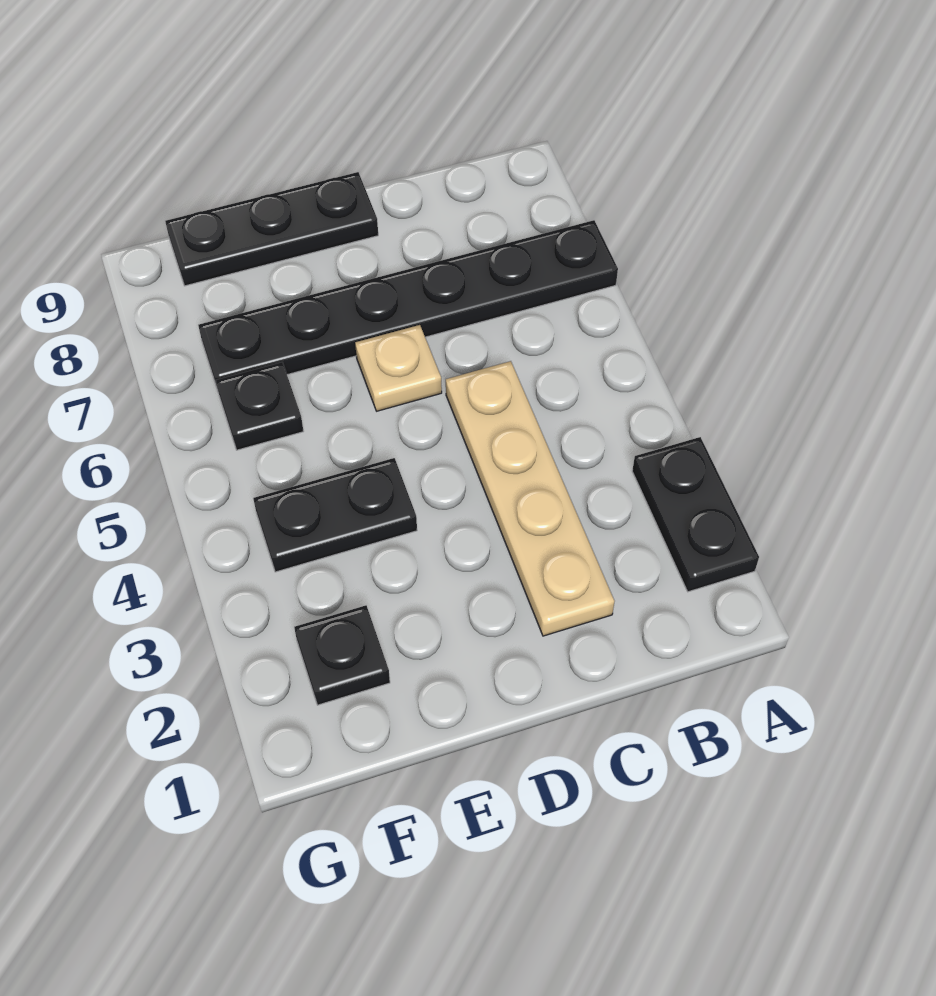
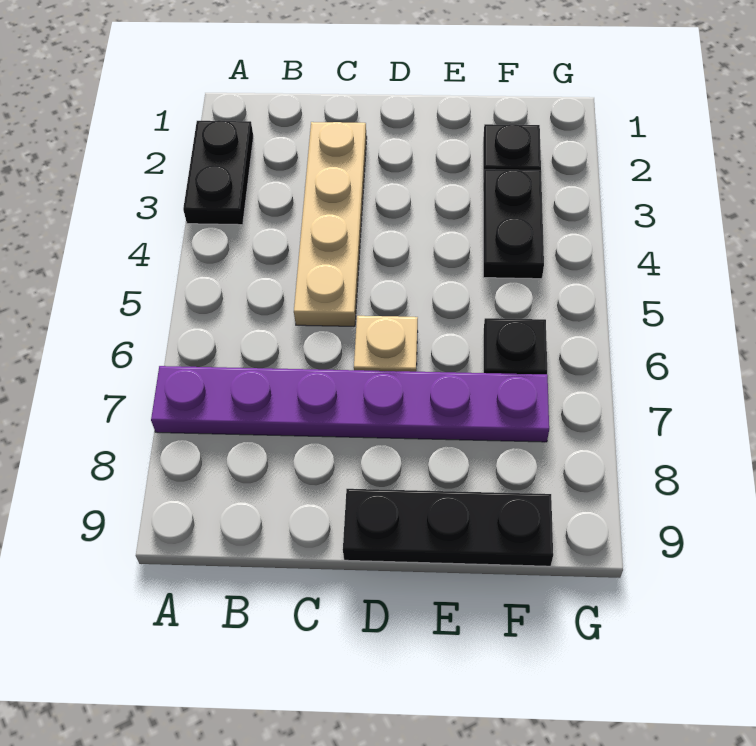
black plate A7:F7 level 1 -> purple plate A7:F7 level 1
black plate E4:F4 level 1 -> black plate F3:F4 level 1

